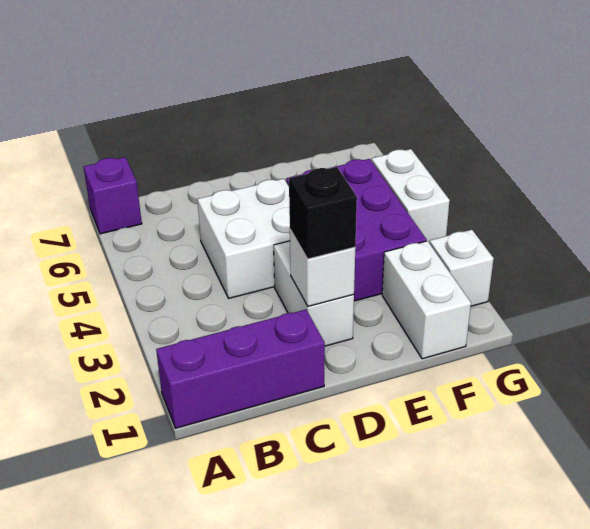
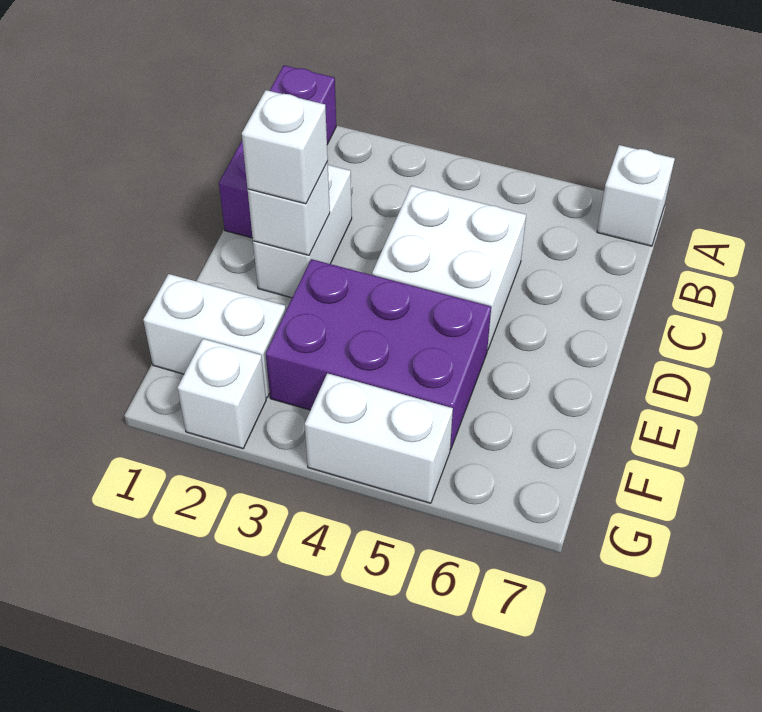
purple brick A7 level 1 -> white brick A7 level 1
white brick D2:D3 level 1 -> white brick C2:D2 level 1
black brick D2 level 3 -> white brick D2 level 3

